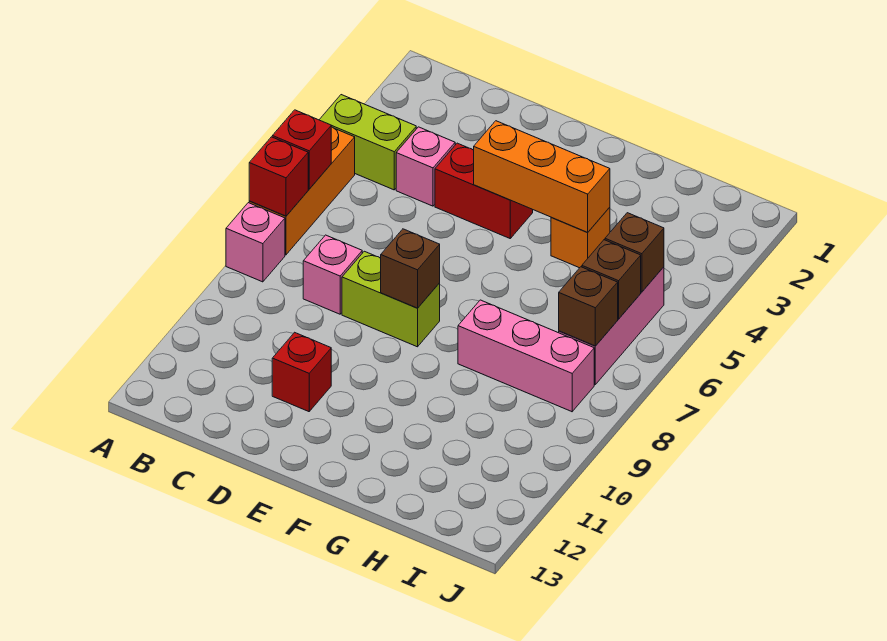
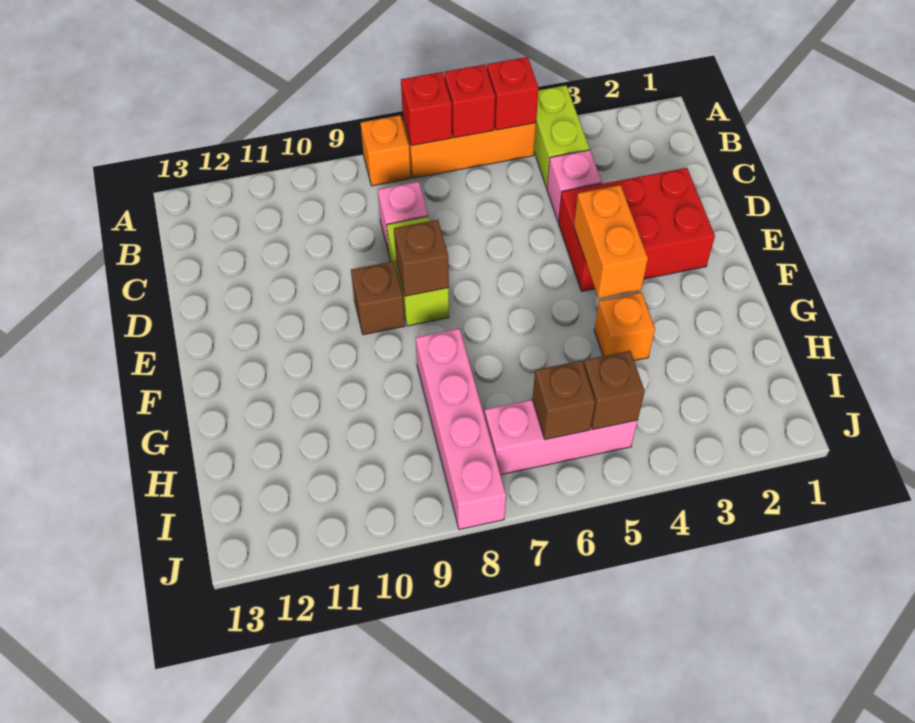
pink brick A8 level 1 -> orange brick A8 level 1
red brick D4:E4 level 1 -> red brick D2:E4 level 1
red brick D11 level 1 -> red brick A5 level 2
orange brick E4:G4 level 2 -> orange brick E4:F4 level 2
pink brick G8:I8 level 1 -> pink brick G8:J8 level 1
brown brick I7 level 2 -> brown brick E9 level 1

